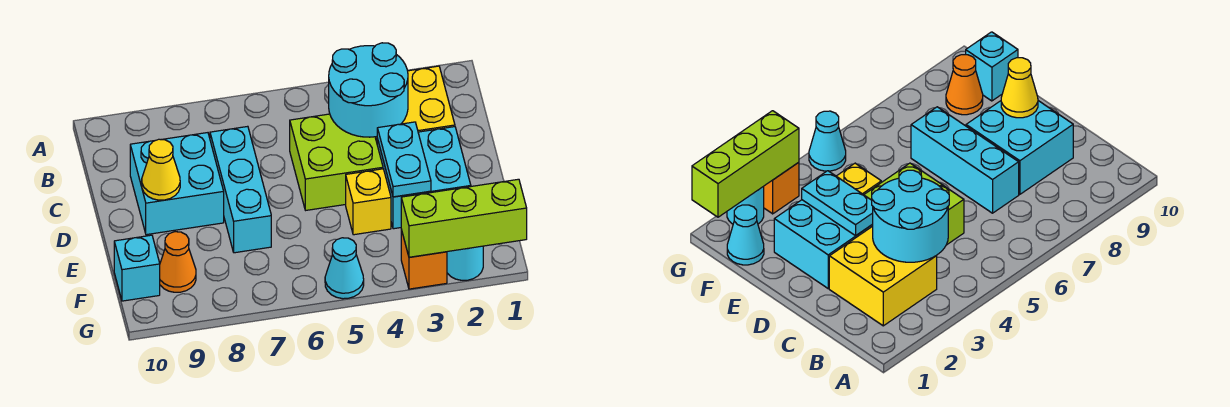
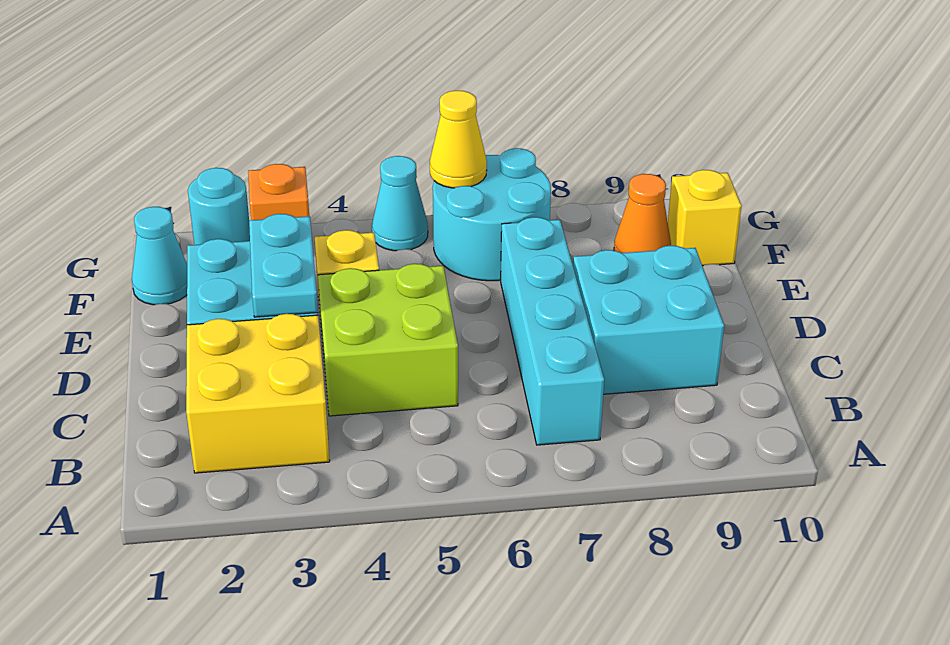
cyan round brick B3:C4 level 2 -> cyan round brick F6:G7 level 1
cyan brick C7:E7 level 1 -> cyan brick B7:E7 level 1
yellow cone D9 level 2 -> yellow cone G6 level 2
cyan brick F10 level 1 -> yellow brick F10 level 1
lime brick G1:G3 level 2 -> none

